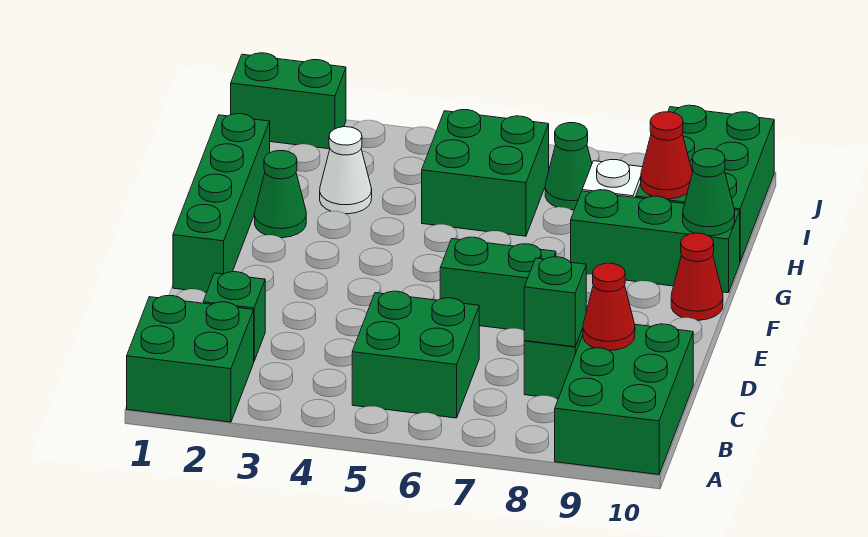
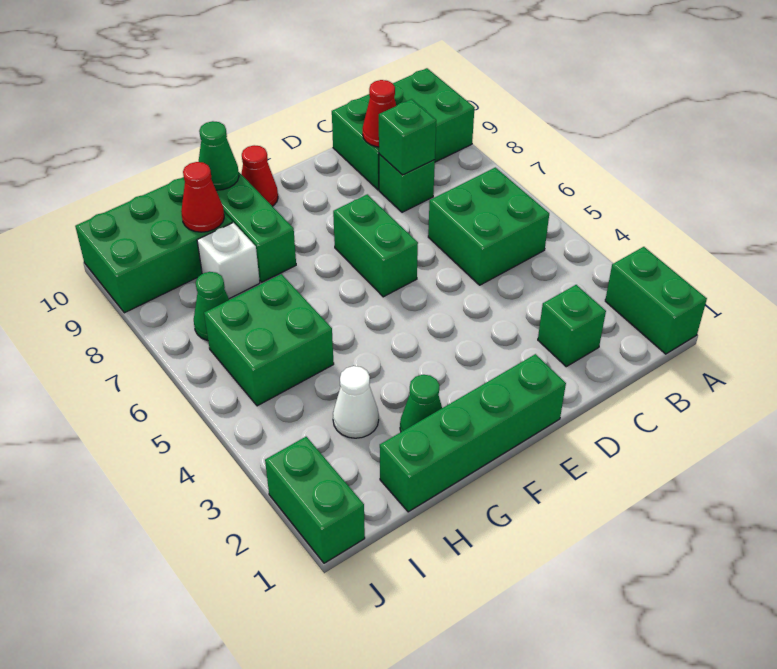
green brick A1:B2 level 1 -> green brick A1:A2 level 1

